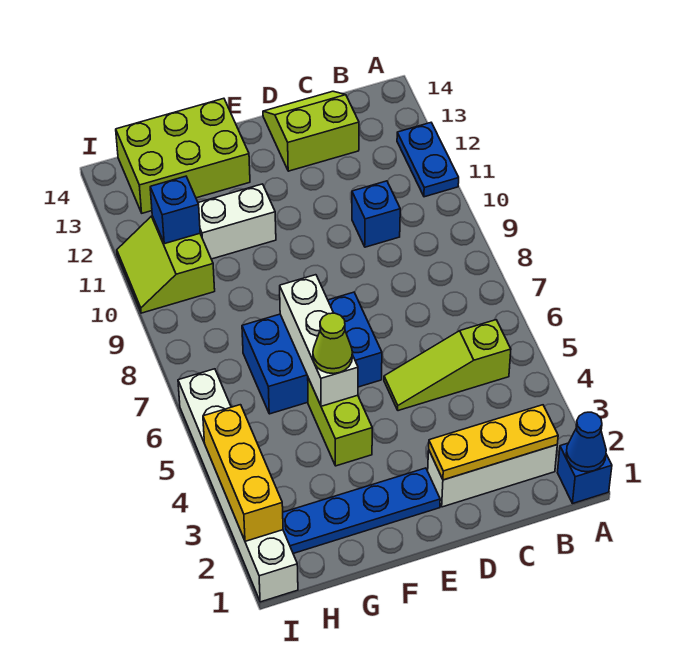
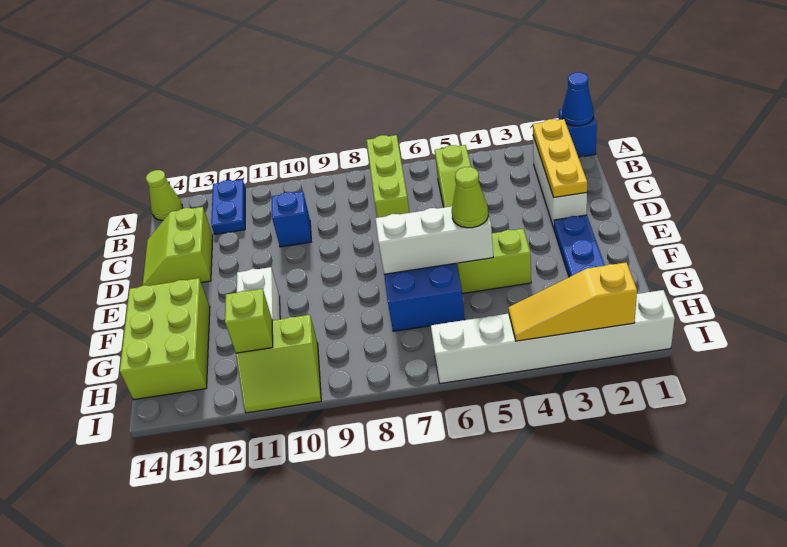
none -> lime brick A7:C7 level 1
blue plate A11:A12 level 1 -> blue plate A12:B12 level 1
none -> lime cone A14 level 1
blue brick H11 level 2 -> lime brick H11 level 2
yellow brick I2:I4 level 2 -> yellow slope I2:I4 level 2 top 2

